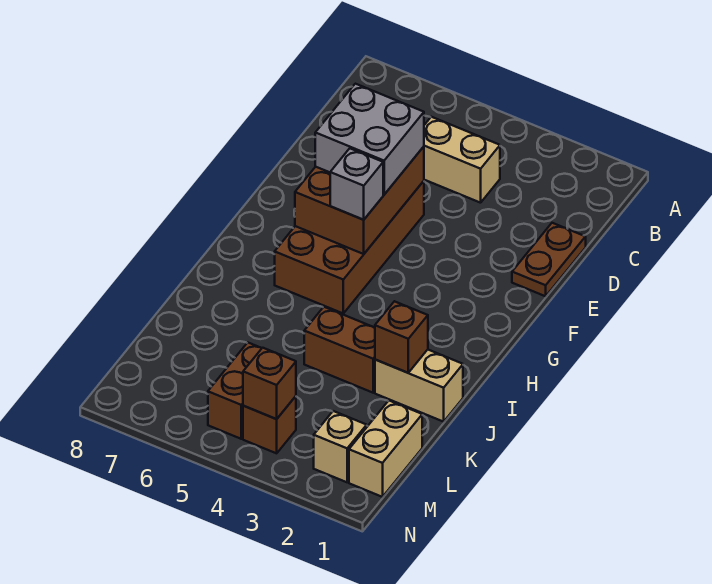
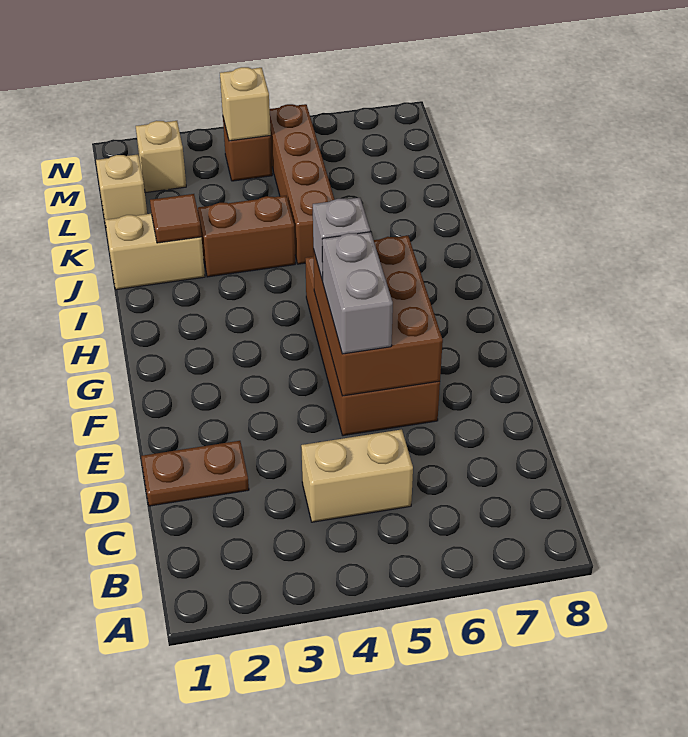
brown plate D1:E1 level 1 -> brown plate D1:D2 level 1
grey brick E5:F6 level 3 -> grey brick E5:F5 level 3
brown brick J2 level 2 -> brown tile J2 level 2
tan brick L1:M1 level 1 -> tan brick L1 level 1
brown brick L5:M5 level 1 -> brown brick J5:M5 level 1
brown brick M4 level 2 -> tan brick M4 level 2

